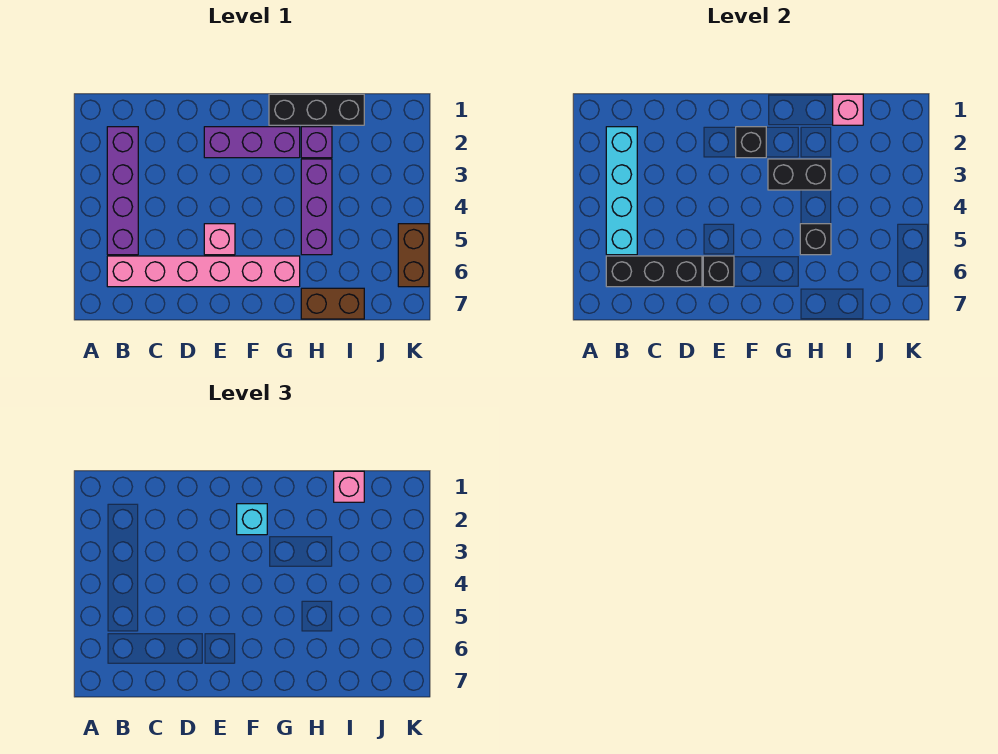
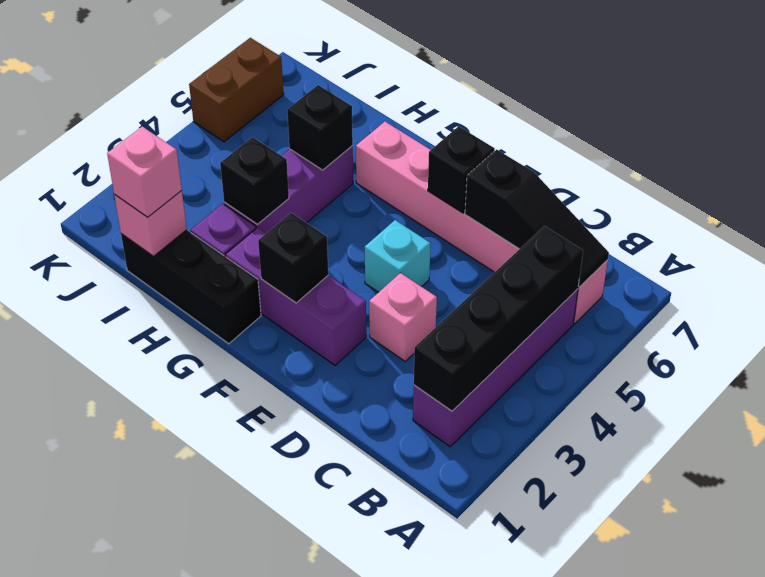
cyan brick B2:B5 level 2 -> black brick B2:B5 level 2
black brick B6:D6 level 2 -> black slope B6:D6 level 2 top D
pink brick E5 level 1 -> pink brick D3 level 1
cyan brick F2 level 3 -> cyan brick E4 level 1
black brick G3:H3 level 2 -> black brick H3 level 2
brown brick H7:I7 level 1 -> none

